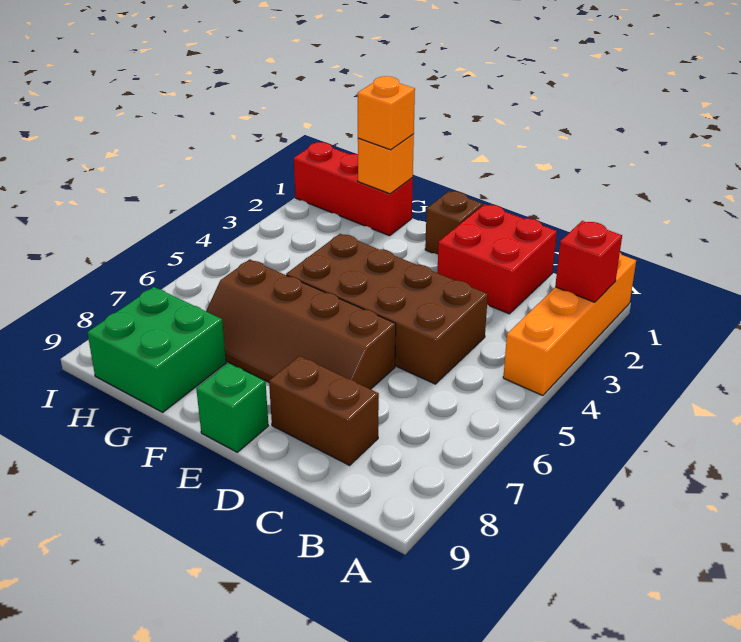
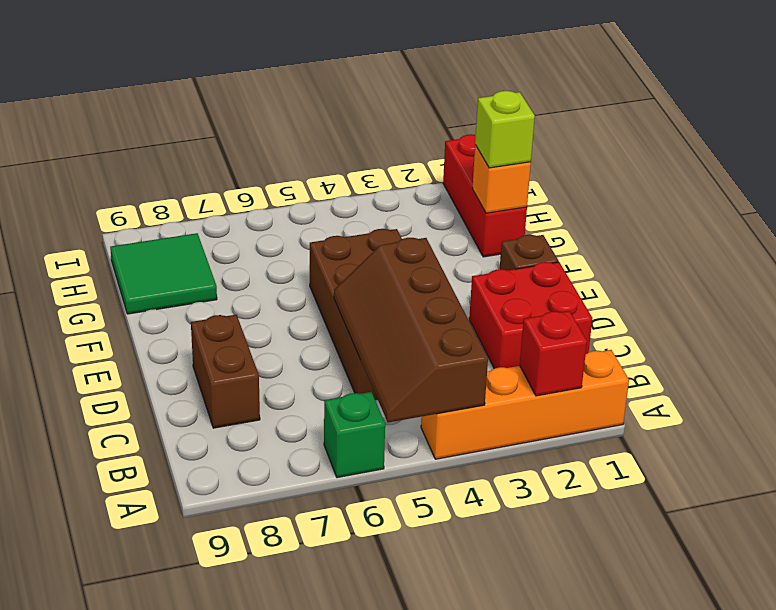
brown slope D6:G7 level 1 top 6 -> brown slope A4:D5 level 2 top 4
green brick E9 level 1 -> green brick A6 level 1
orange brick G1 level 3 -> lime brick G1 level 3
green brick G8:H9 level 1 -> green tile G8:H9 level 1

